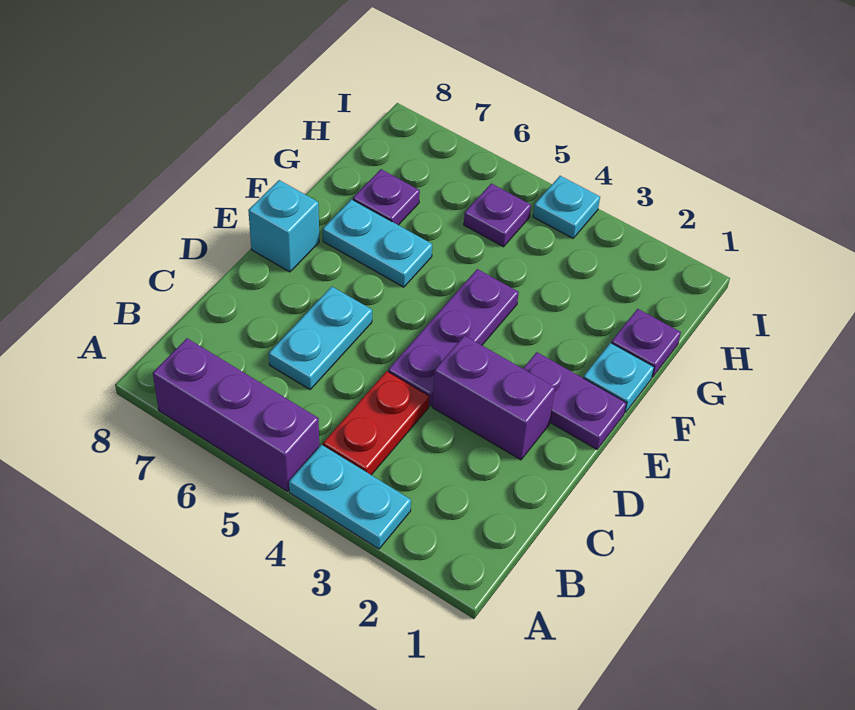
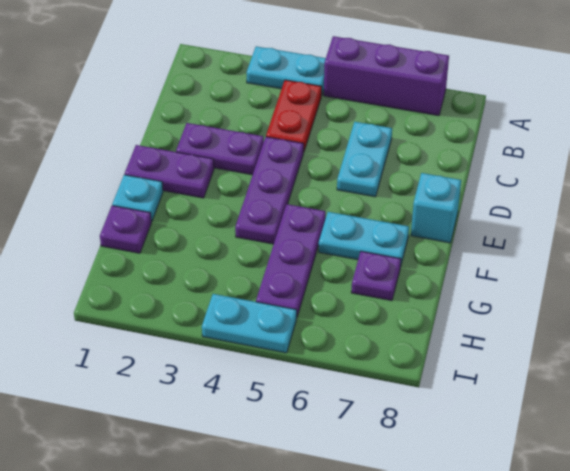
purple brick D2:D3 level 1 -> purple plate D2:D3 level 1
purple plate H5 level 1 -> purple plate F5:H5 level 1
cyan plate I4 level 1 -> cyan plate I4:I5 level 1

